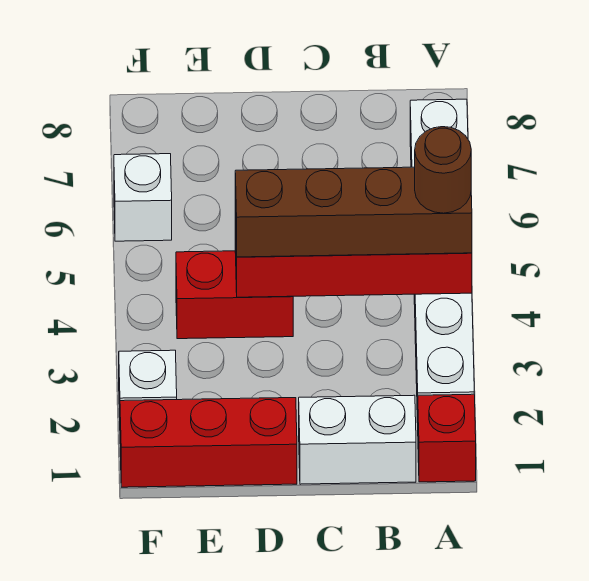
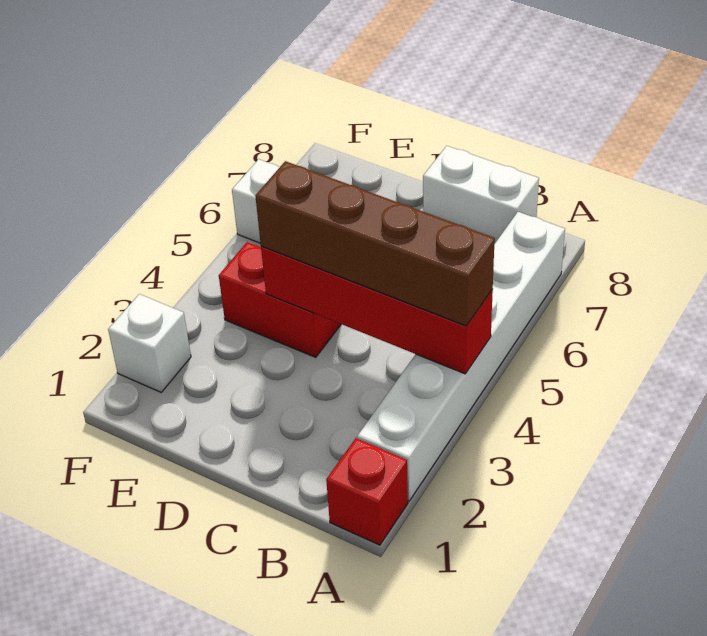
brown round brick A4 level 4 -> none
white brick B1:C1 level 1 -> white brick B8:C8 level 1
red brick D1:F1 level 1 -> none

